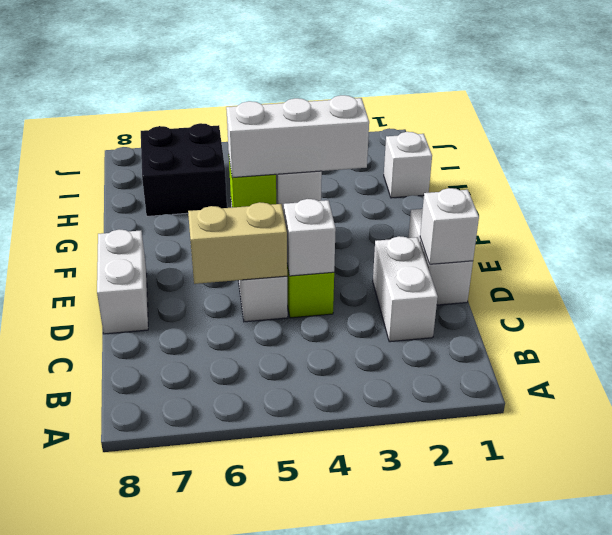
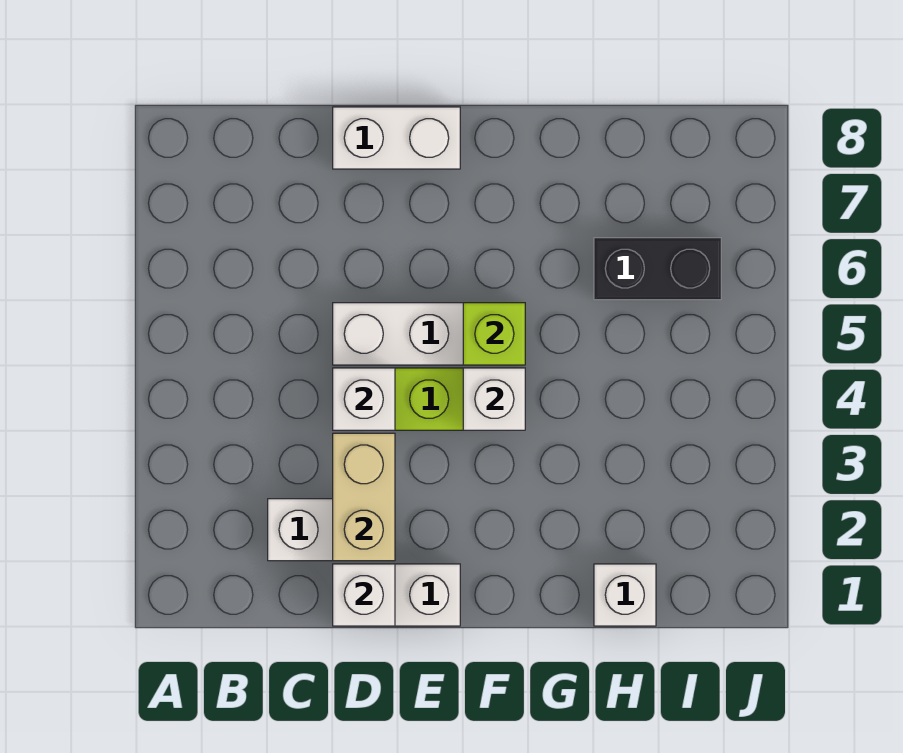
tan brick D5:D6 level 2 -> tan brick D2:D3 level 2
white brick F3:F5 level 3 -> none
black brick H6:I7 level 1 -> black brick H6:I6 level 1

